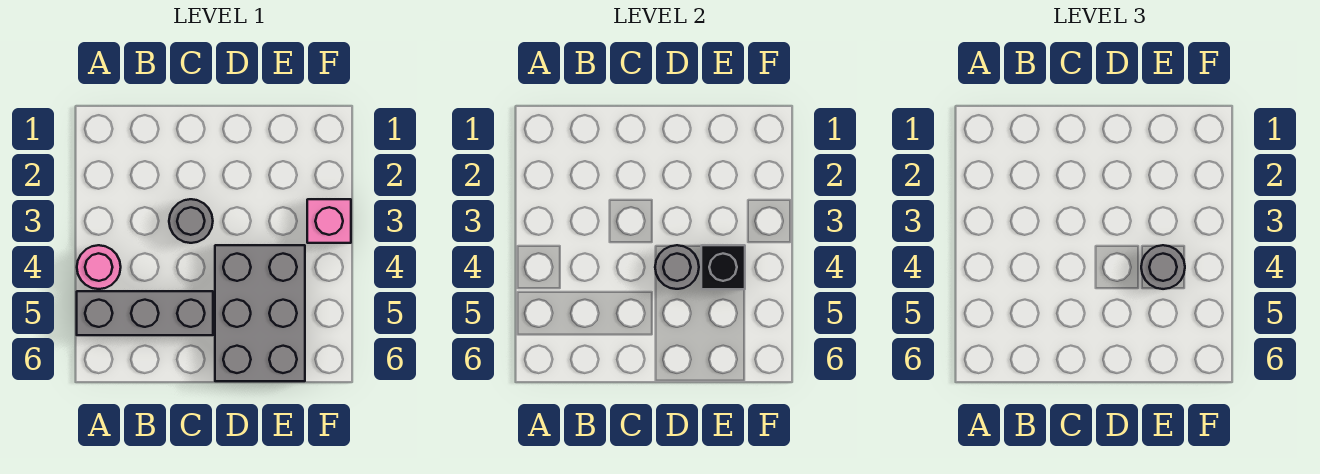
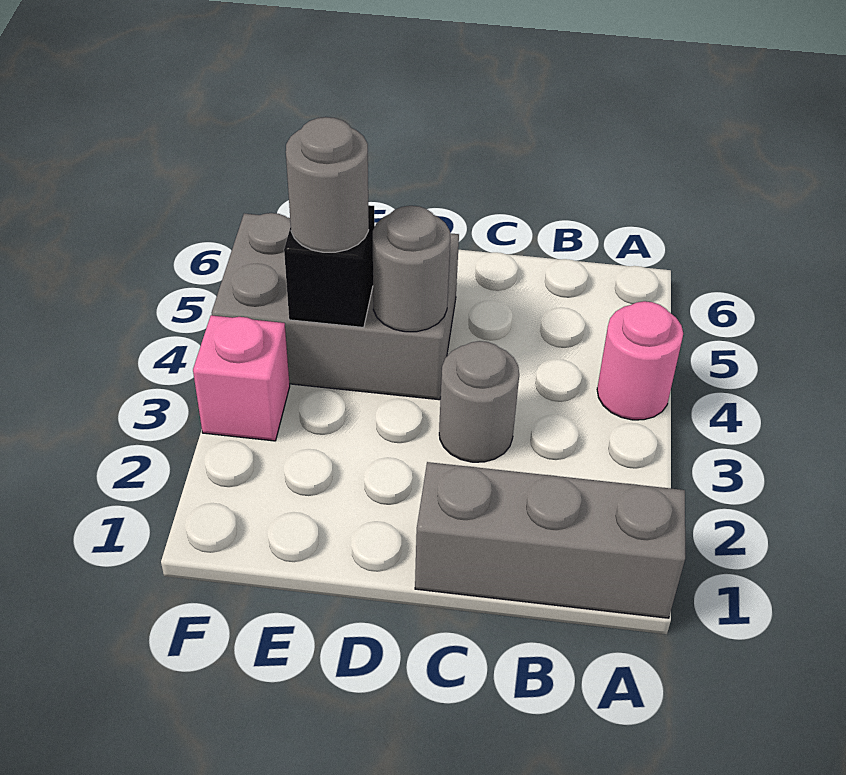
grey brick A5:C5 level 1 -> grey brick A1:C1 level 1
grey brick D4:E6 level 1 -> grey brick D4:F5 level 1

